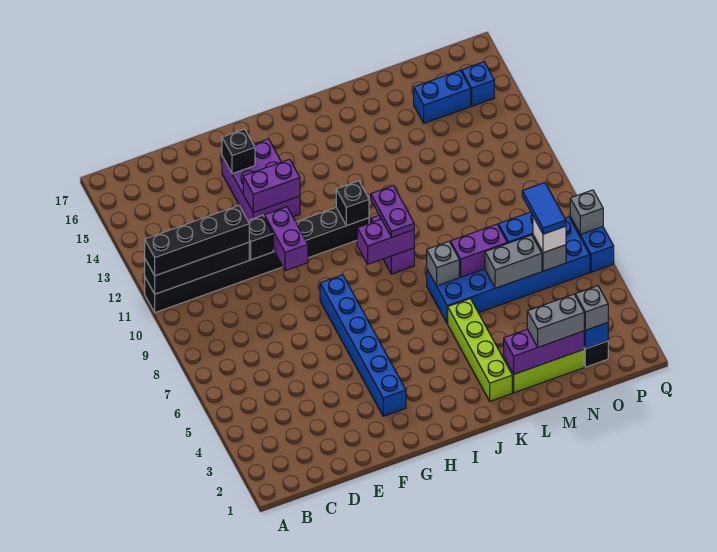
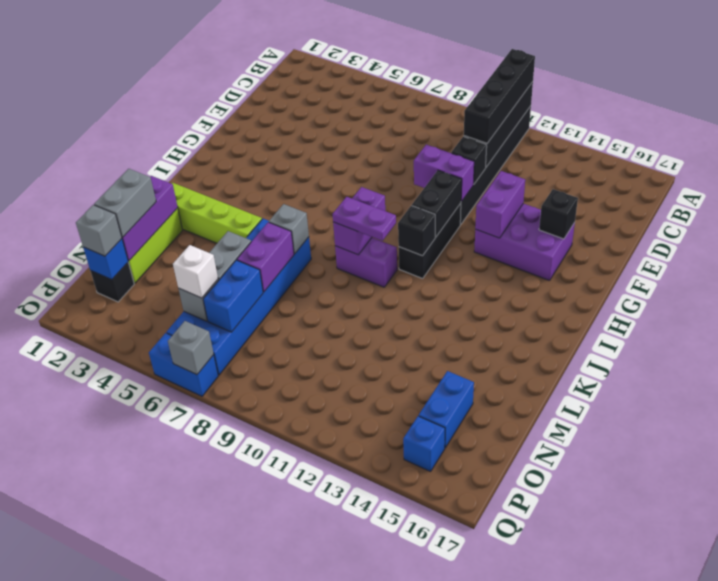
blue brick G3:G8 level 1 -> none
none -> black brick G11:H11 level 2
blue tile O6:O7 level 4 -> none

